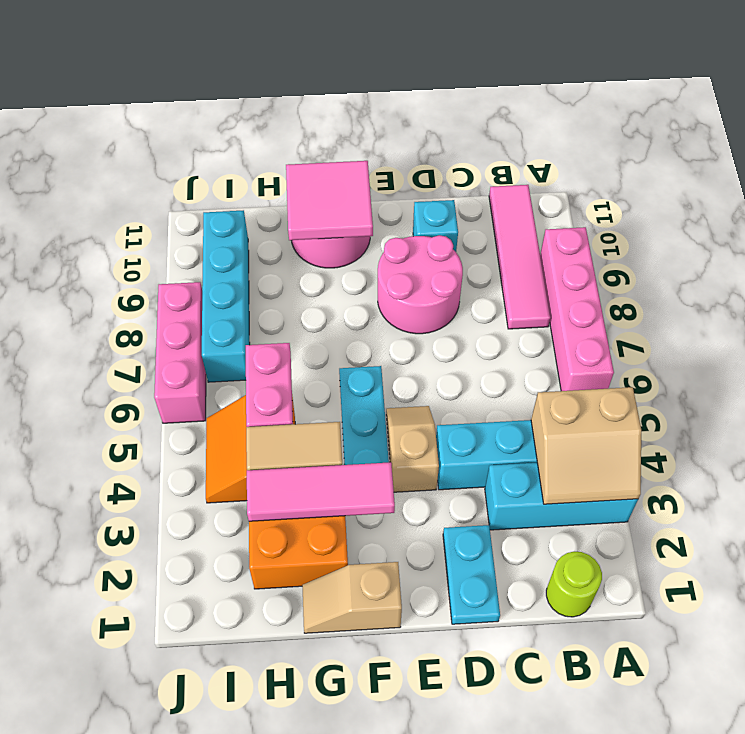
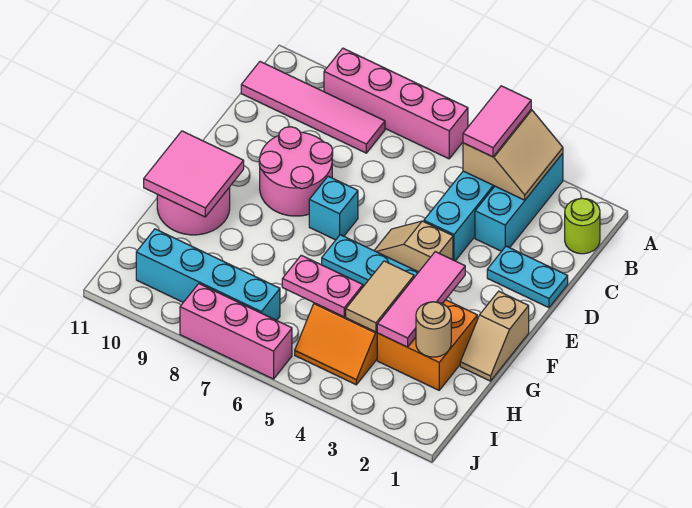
none -> pink tile A4:B4 level 3
cyan brick D10 level 1 -> cyan brick E7 level 1
none -> tan round brick H2 level 2

